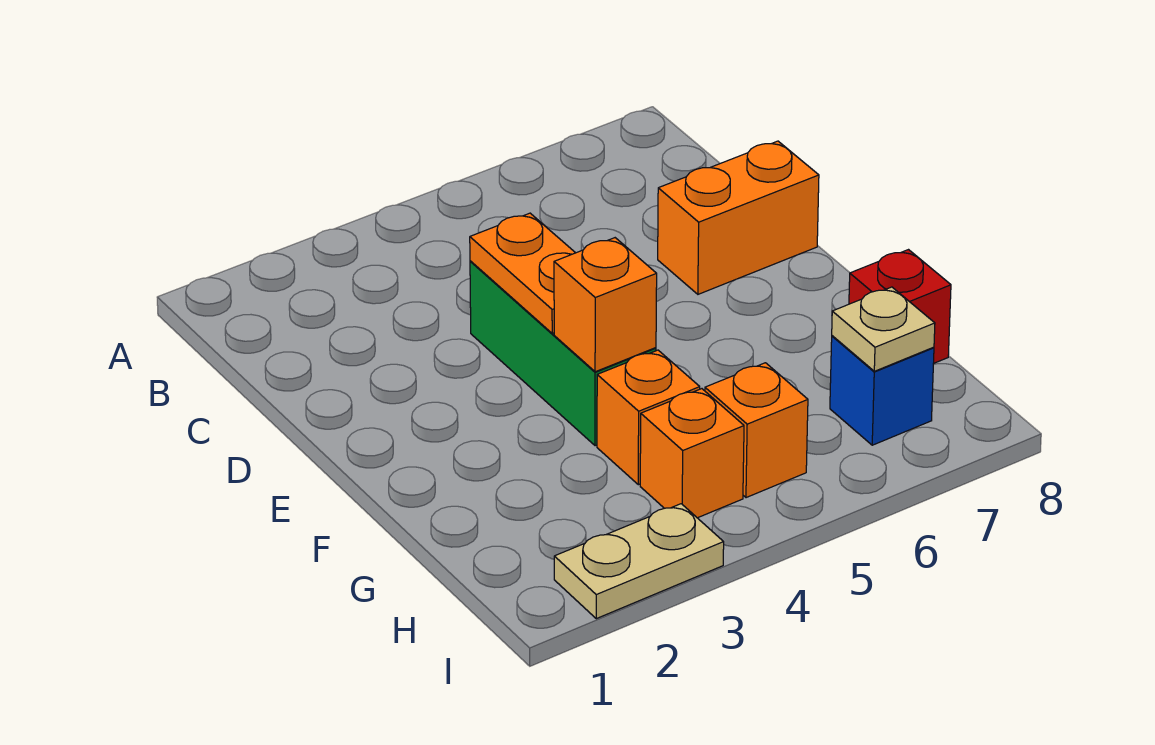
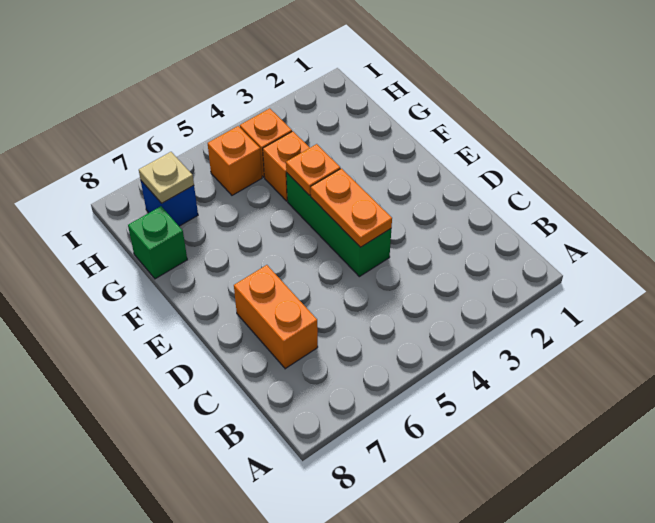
orange brick D7:D8 level 1 -> orange brick C7:D7 level 1
orange brick F4 level 2 -> orange plate F4 level 2
red brick G8 level 1 -> green brick G8 level 1
tan plate I2:I3 level 1 -> none

